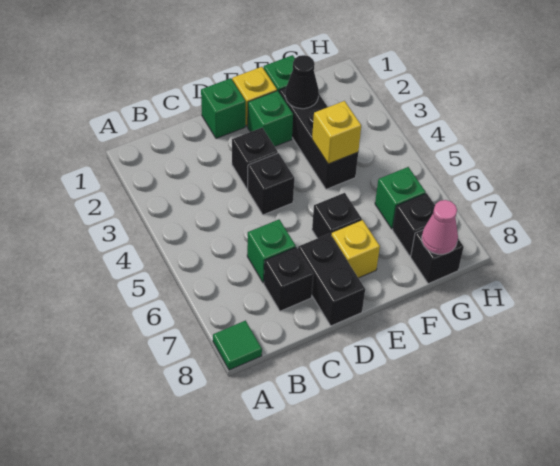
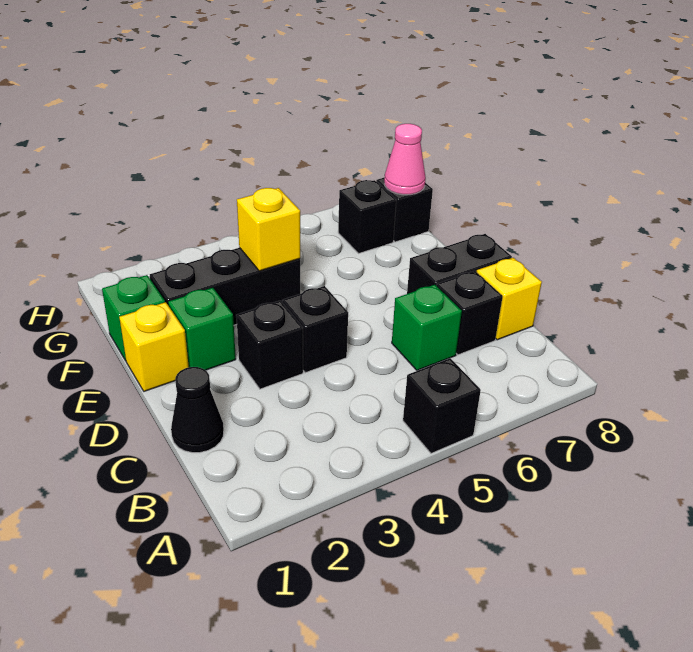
green tile A8 level 1 -> none
green brick D1 level 1 -> none
black brick E6 level 1 -> black brick A5 level 1
yellow brick E7 level 1 -> yellow brick C8 level 1
black cone F2 level 2 -> black cone C1 level 1
green brick G6 level 1 -> none

